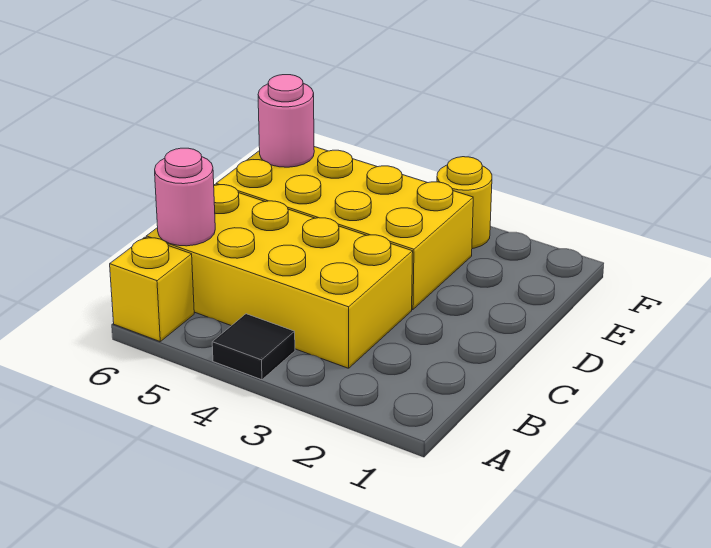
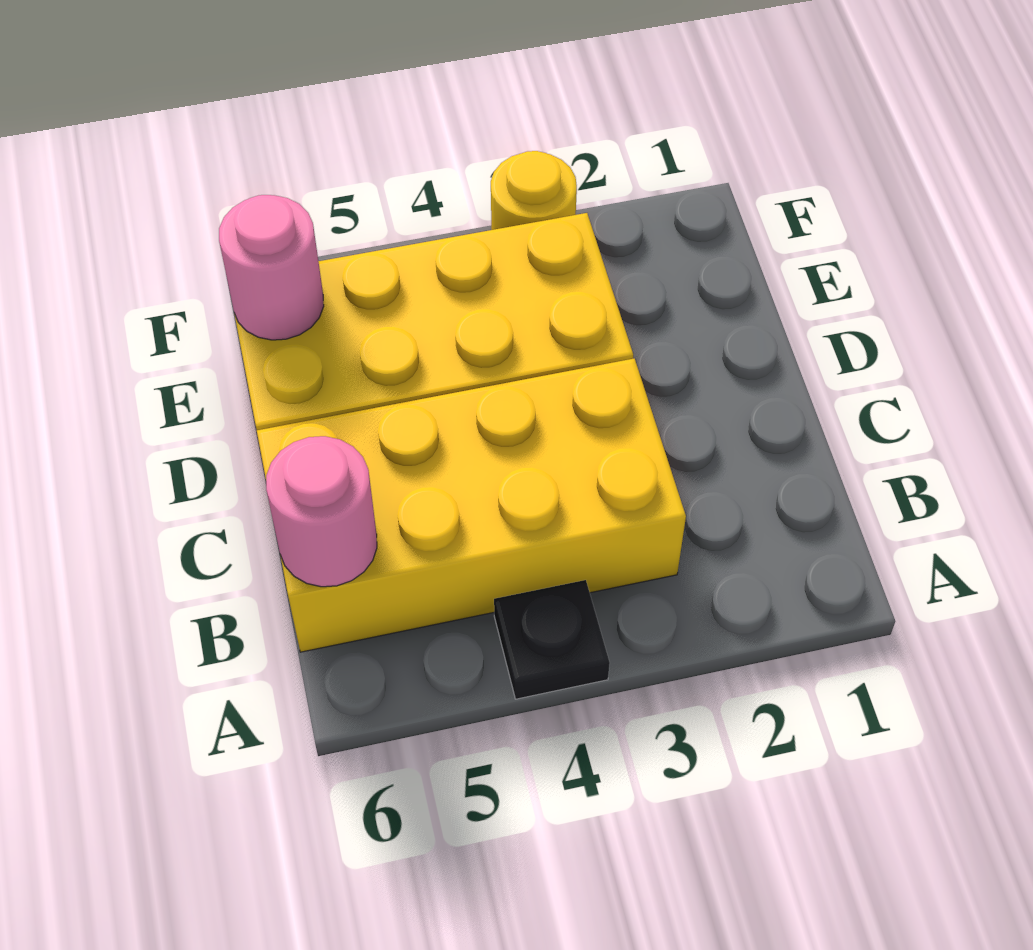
black tile A4 level 1 -> black plate A4 level 1
yellow brick A6 level 1 -> none

